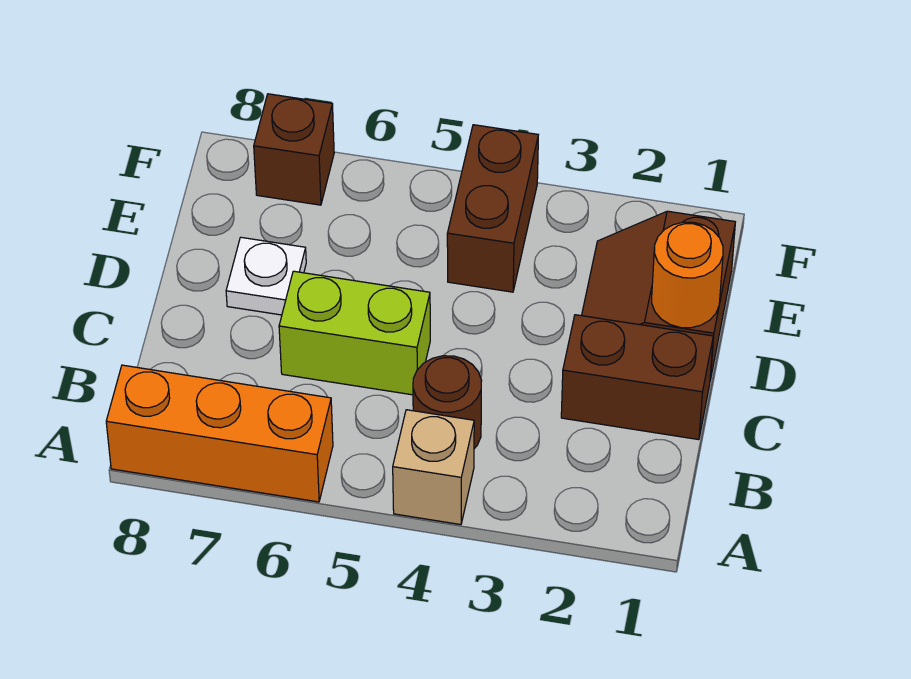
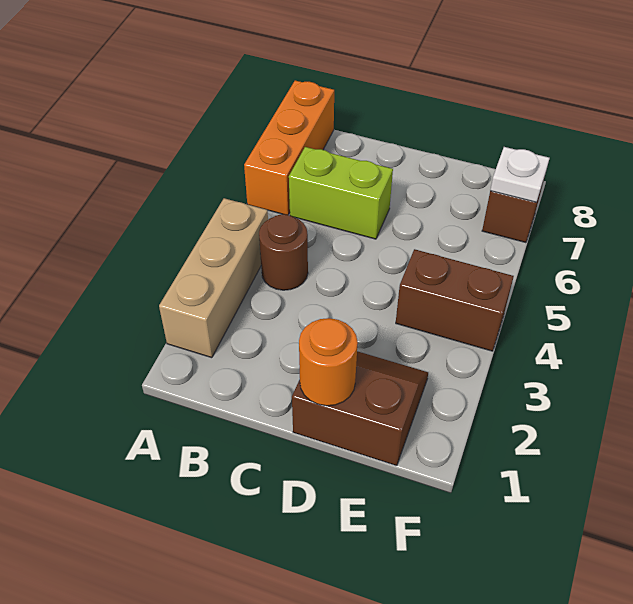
tan brick A4 level 1 -> tan brick A2:A4 level 1
brown brick C1:C2 level 1 -> none
lime brick C5:C6 level 1 -> lime brick B6:C6 level 1
white plate D7 level 1 -> white plate F7 level 2

